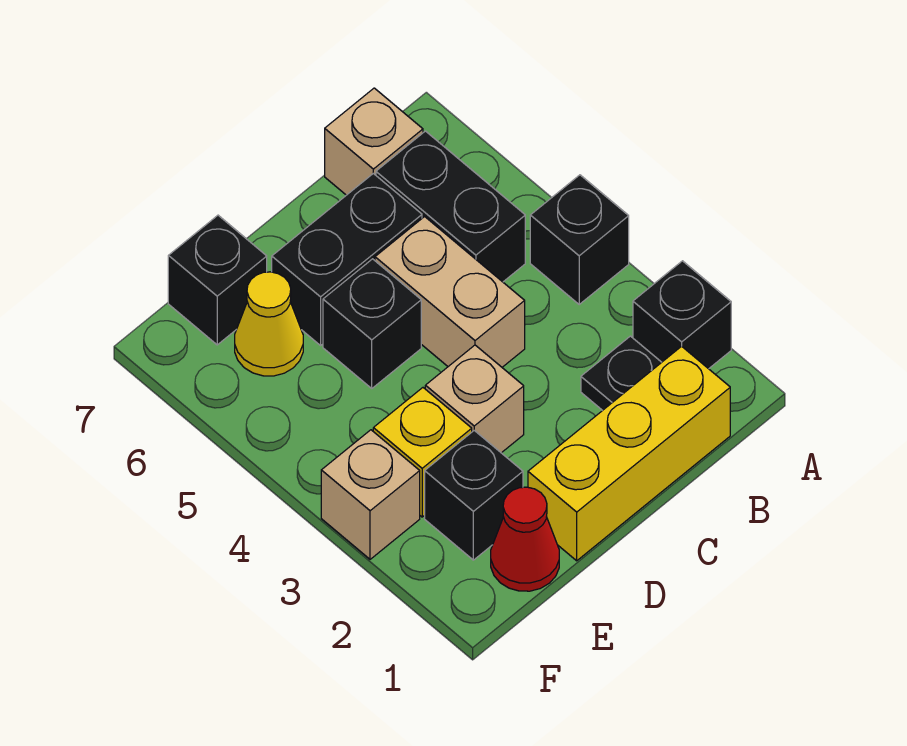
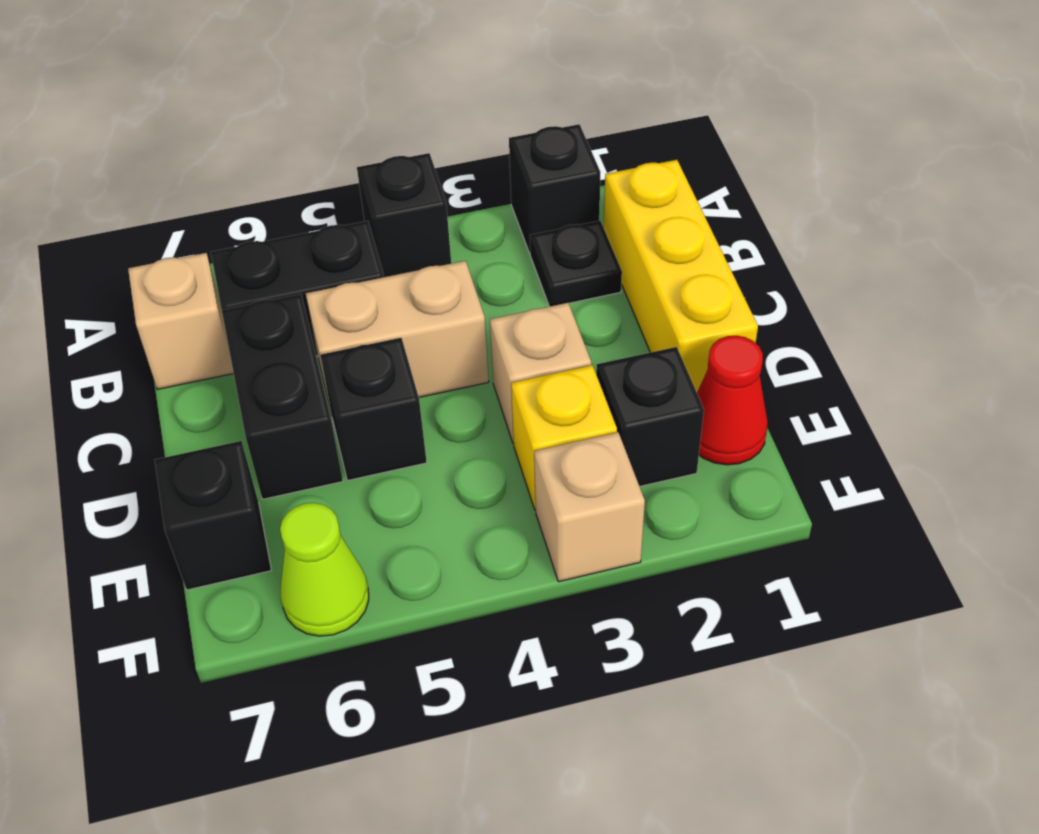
yellow cone E6 level 1 -> none
none -> lime cone F6 level 1

